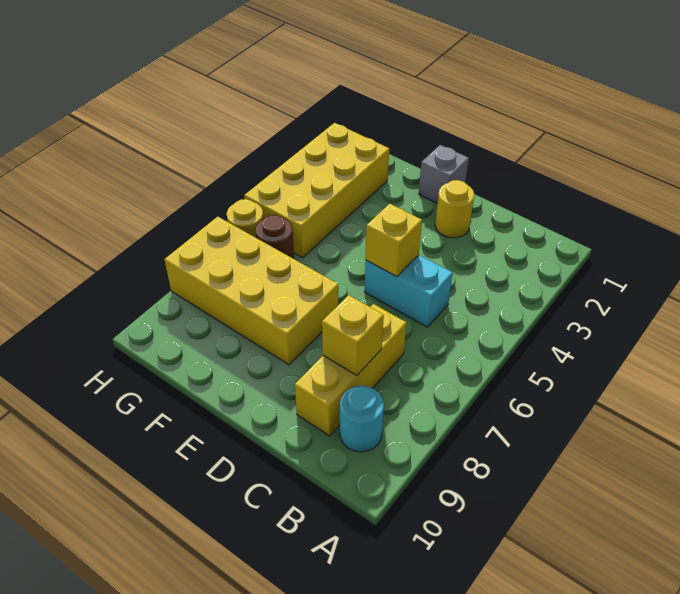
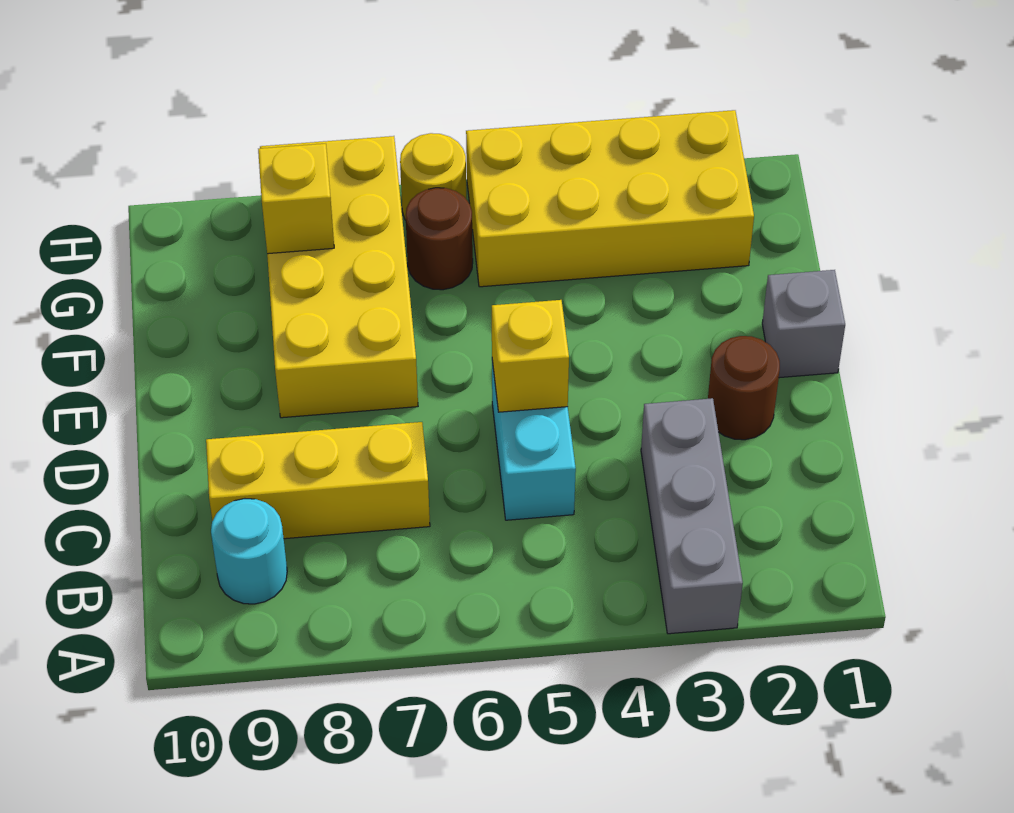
none -> grey brick A3:C3 level 1
yellow brick C8 level 2 -> yellow brick G8 level 2
yellow round brick D2 level 1 -> brown round brick D2 level 1

